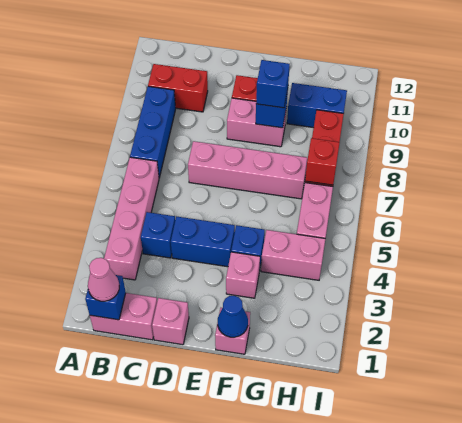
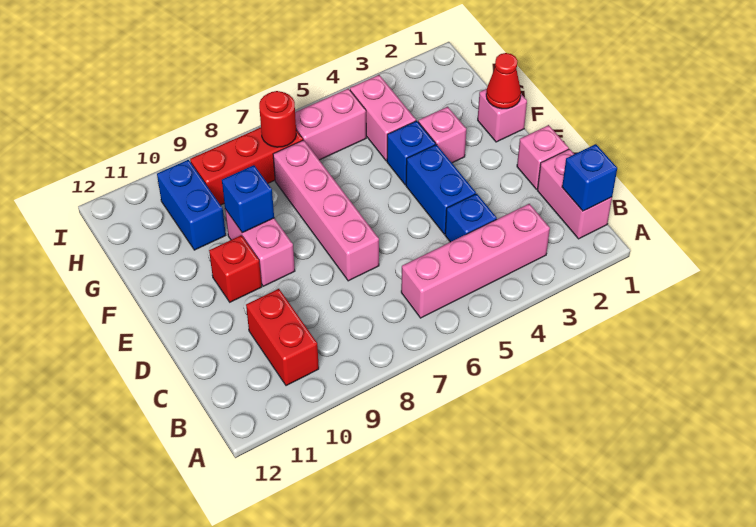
pink cone B1 level 3 -> none
blue brick B7:B9 level 1 -> none
blue cone F1 level 2 -> red cone F1 level 2
blue brick F9 level 3 -> none
red brick H7 level 2 -> red round brick H7 level 2

